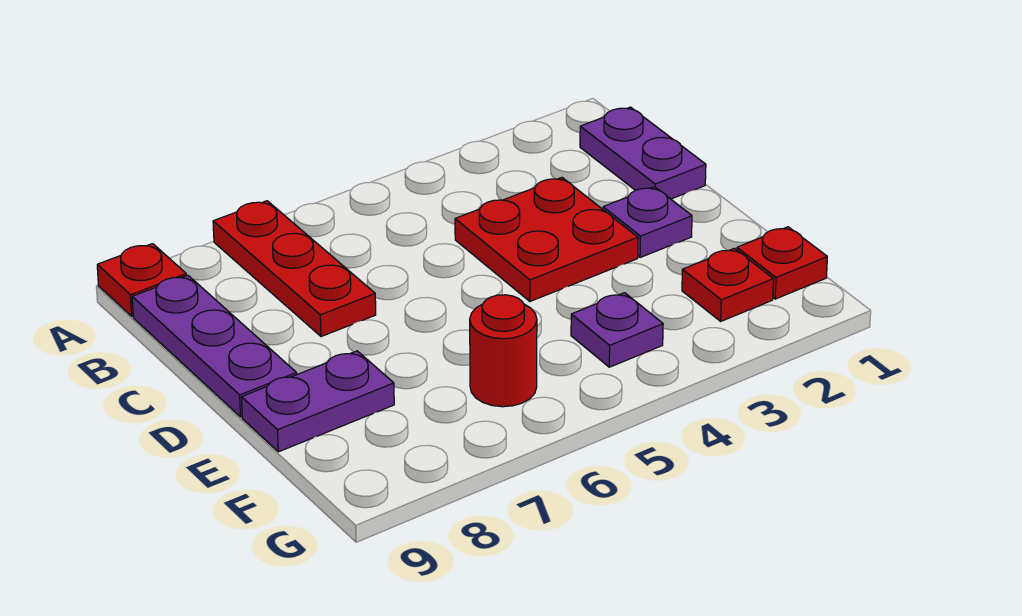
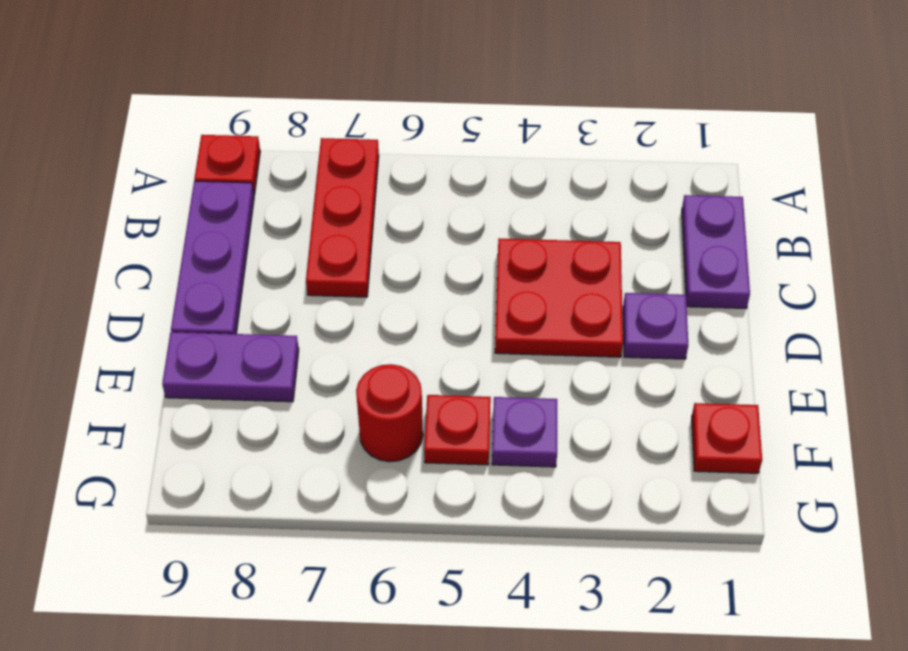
red plate F2 level 1 -> red plate F5 level 1

